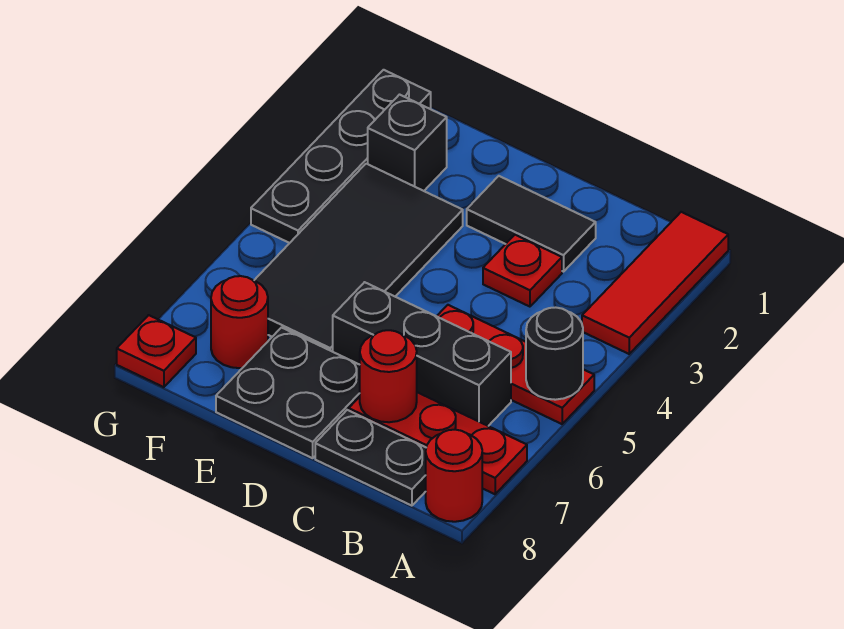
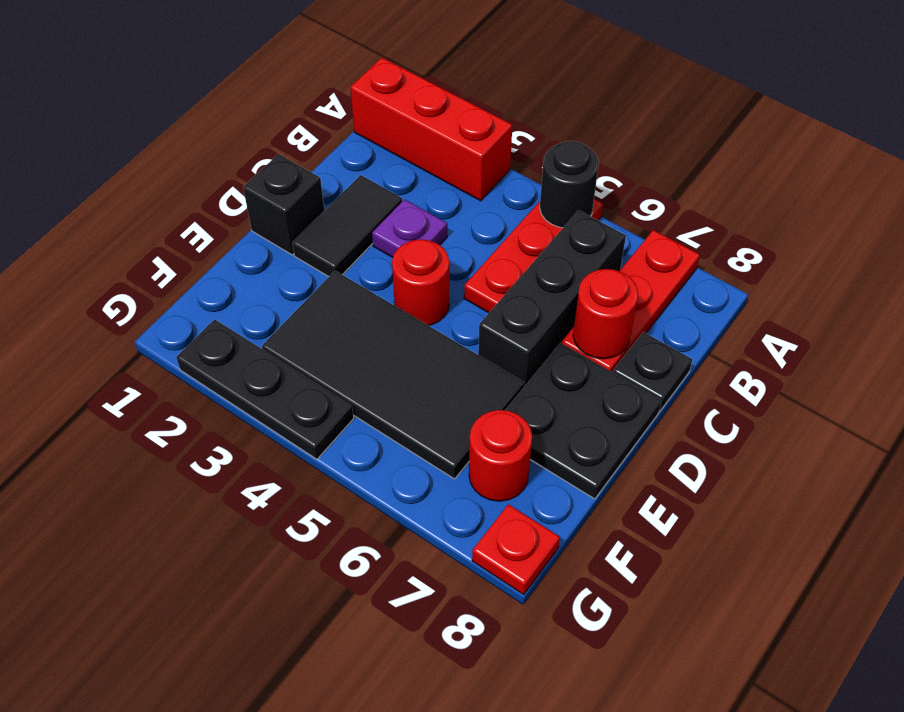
red tile A1:A3 level 1 -> red brick A1:A3 level 1
red round brick A8 level 1 -> red round brick D4 level 1
black plate B8:C8 level 1 -> black plate C8 level 1
red plate C3 level 1 -> purple plate C3 level 1
black brick F2 level 1 -> black brick D1 level 1
black plate G1:G4 level 1 -> black plate G2:G4 level 1

